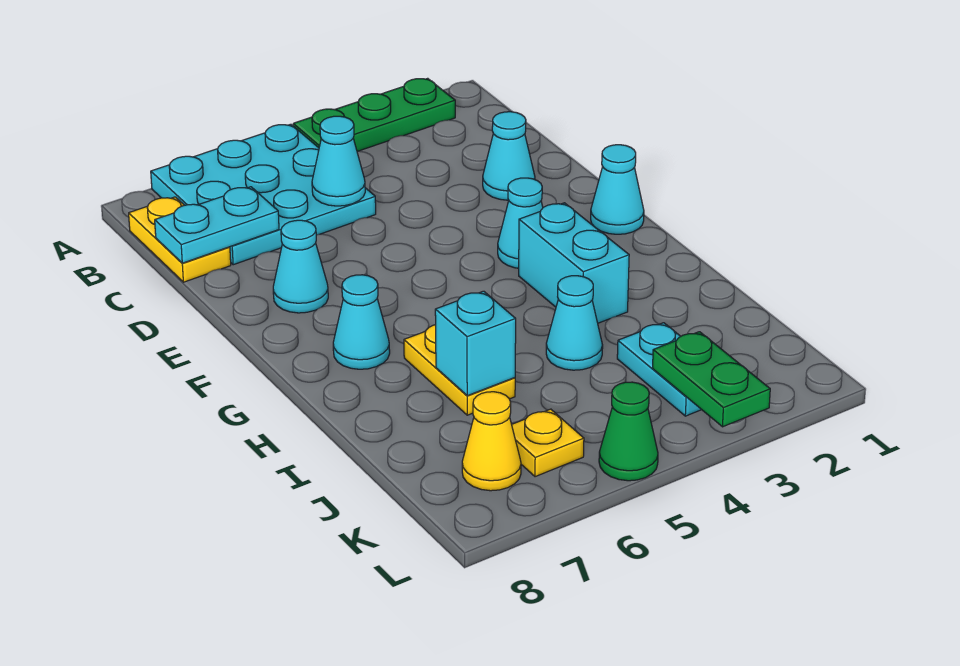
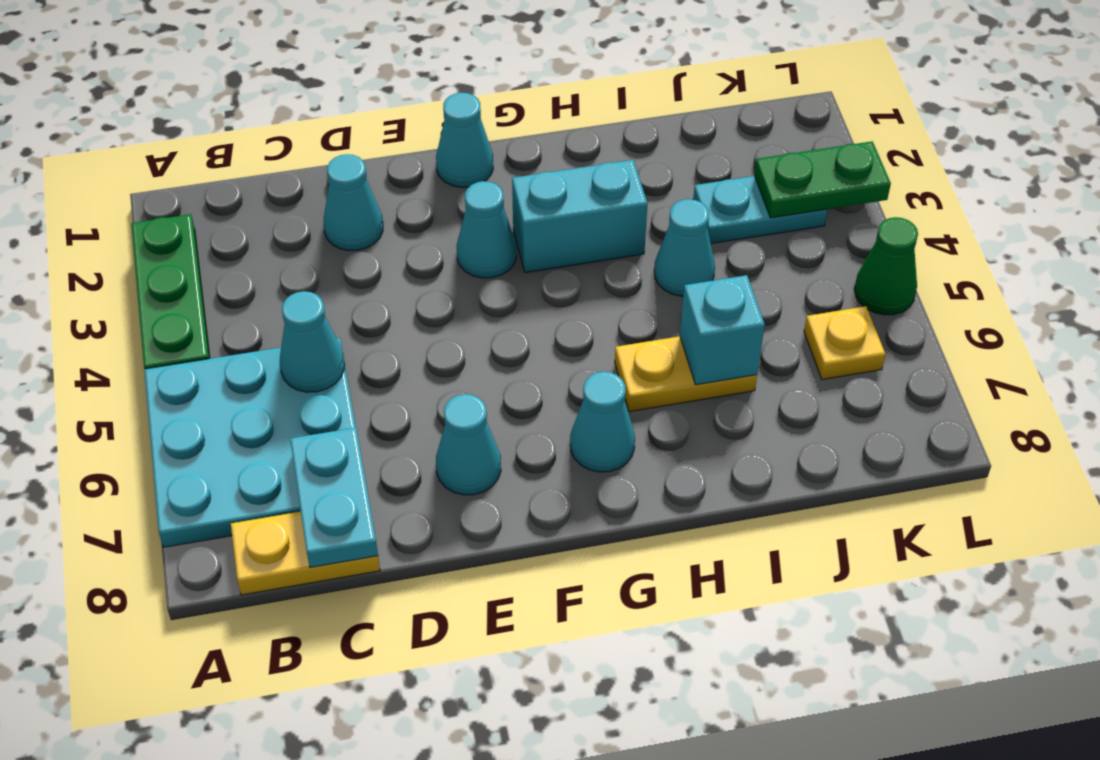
yellow cone K7 level 1 -> none

